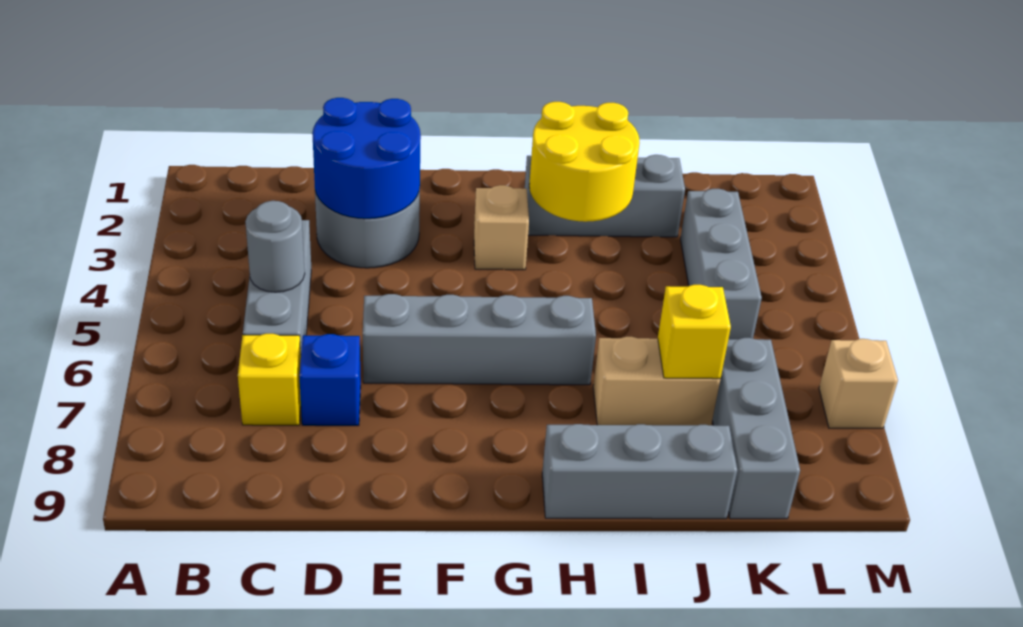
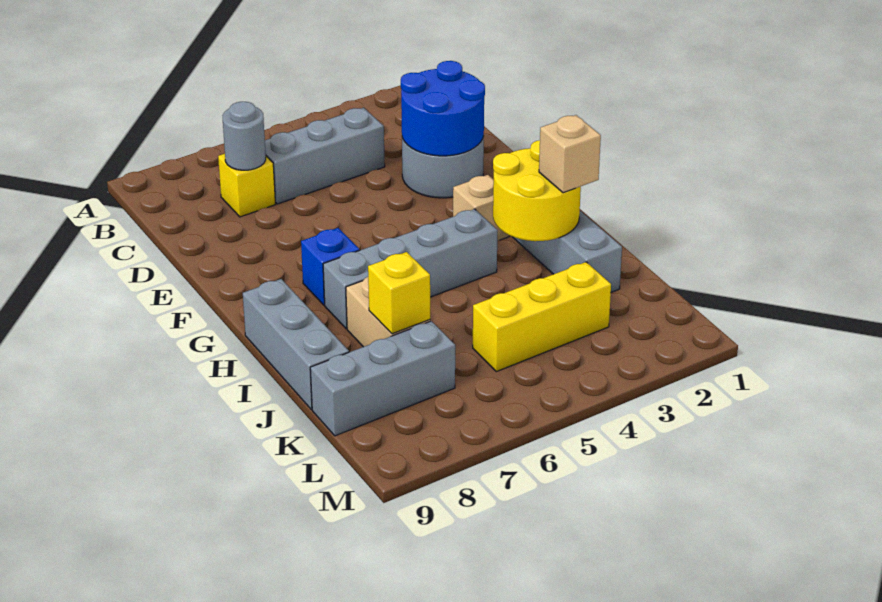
grey round brick C5 level 2 -> grey round brick C7 level 2
blue brick D7 level 1 -> blue brick G7 level 1
grey brick E6:H6 level 1 -> grey brick H4:H7 level 1
grey brick K3:K5 level 1 -> yellow brick K3:K5 level 1
tan brick M7 level 1 -> tan brick I2 level 3

